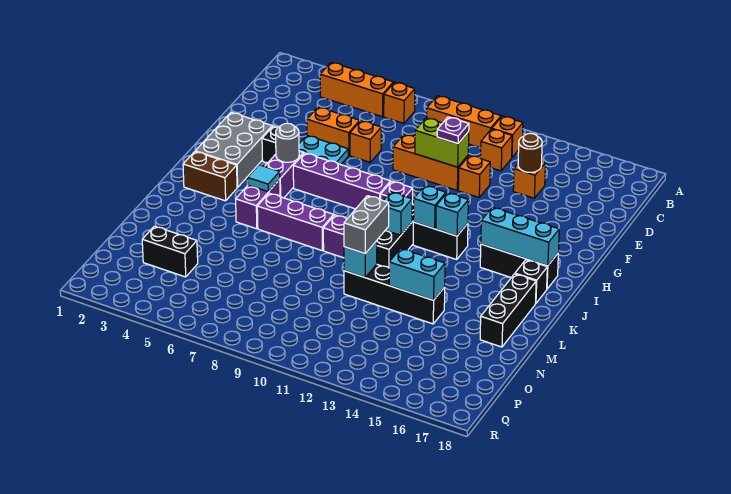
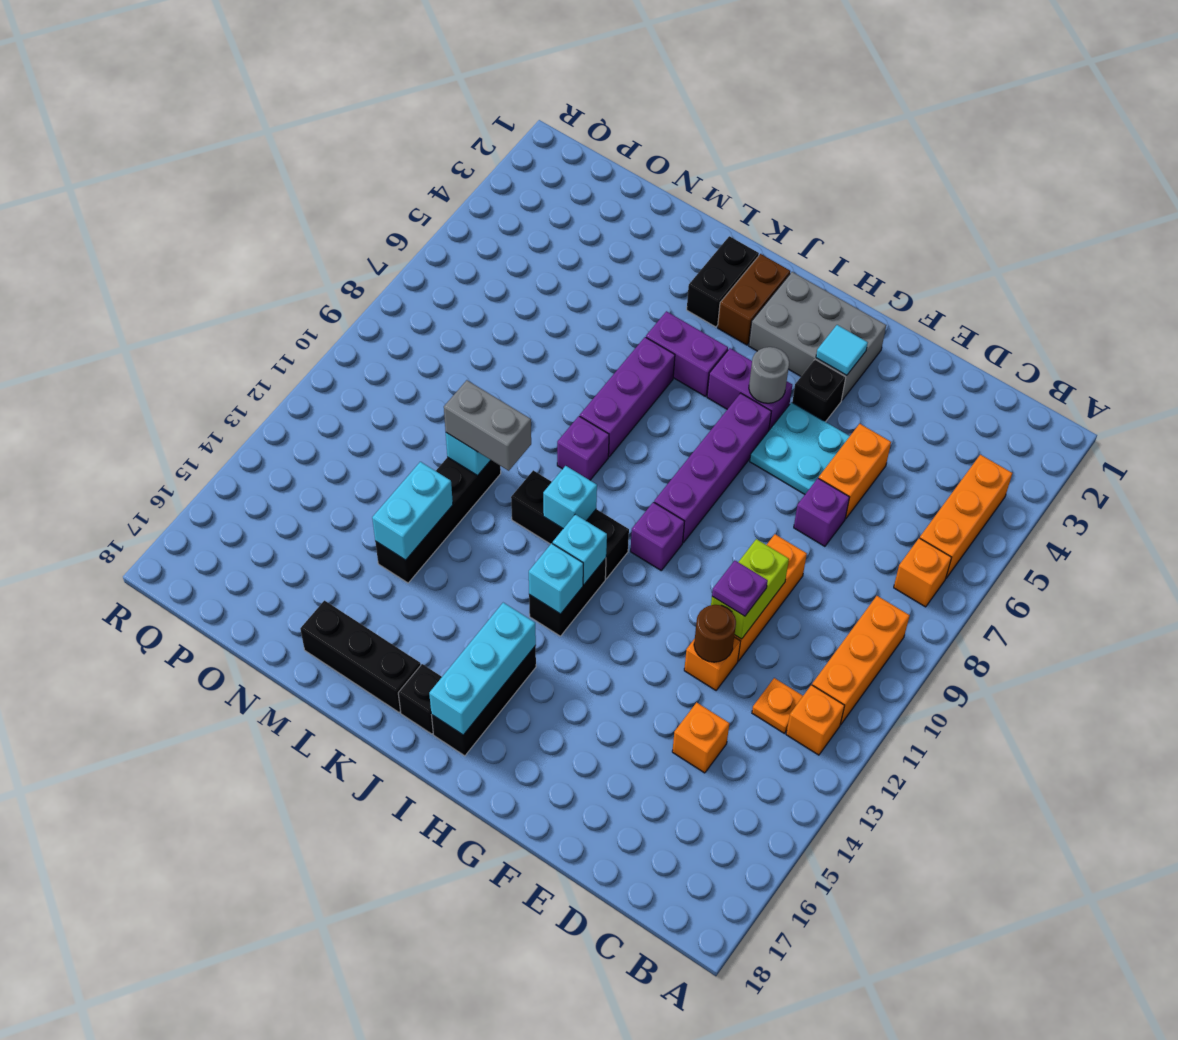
orange brick C12 level 1 -> orange plate C12 level 1
brown round brick D14 level 2 -> brown round brick E12 level 2
orange brick E7 level 1 -> purple brick E7 level 1
cyan tile J5 level 2 -> cyan tile G3 level 2
black brick O3:O4 level 1 -> black brick K2:K3 level 1

